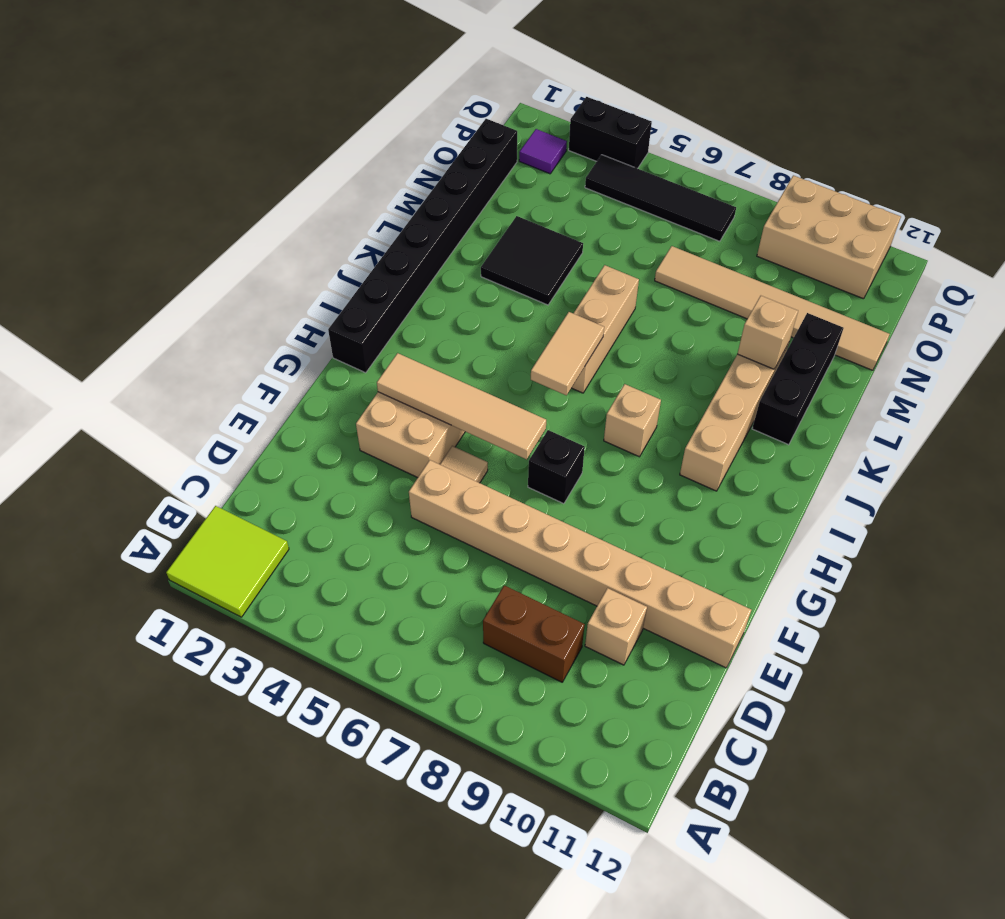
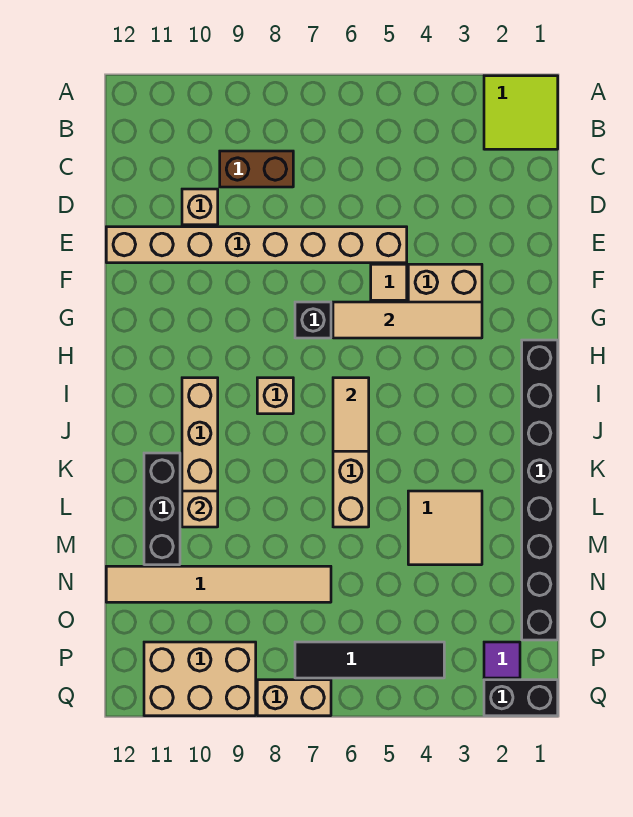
black tile L3:M4 level 1 -> tan tile L3:M4 level 1
black brick Q3:Q4 level 1 -> black brick Q1:Q2 level 1
none -> tan brick Q7:Q8 level 1

